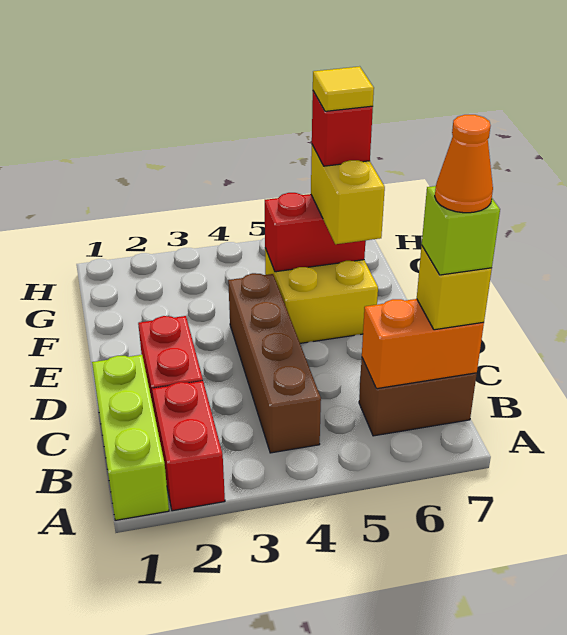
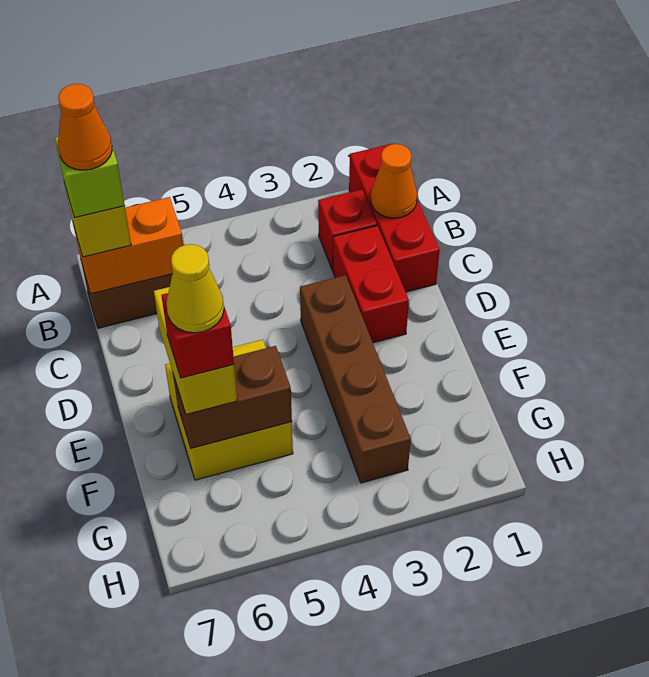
lime brick A1:C1 level 1 -> red brick A1:C1 level 1
red brick A2:B2 level 1 -> red brick B2 level 1
none -> orange cone B1 level 2
brown brick B4:E4 level 1 -> brown brick D3:G3 level 1
red brick F5:F6 level 2 -> brown brick F5:F6 level 2
yellow tile F6 level 5 -> yellow cone F6 level 5

